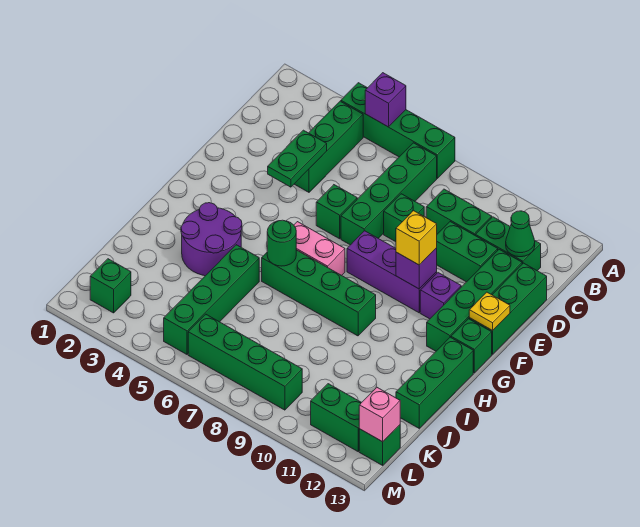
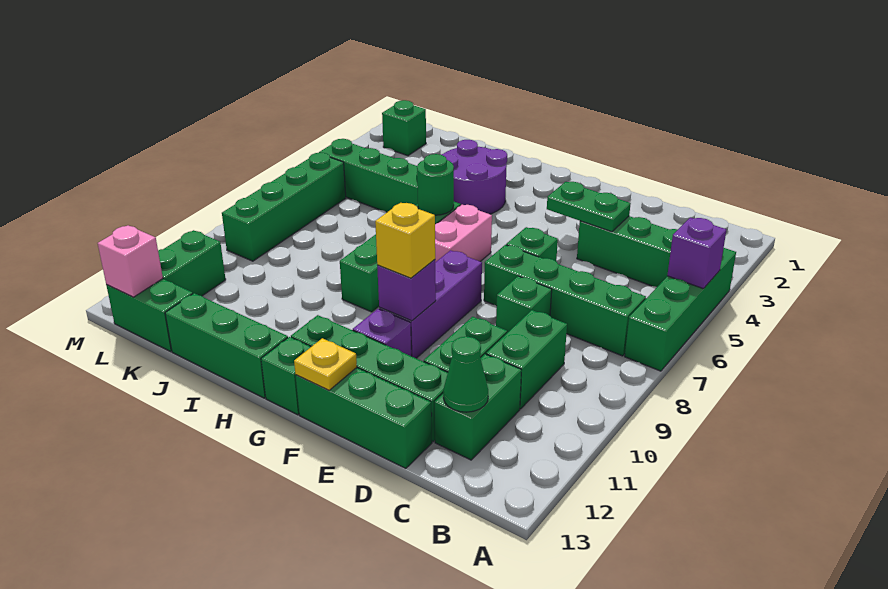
green brick L13 level 1 -> green brick K13:L13 level 1

